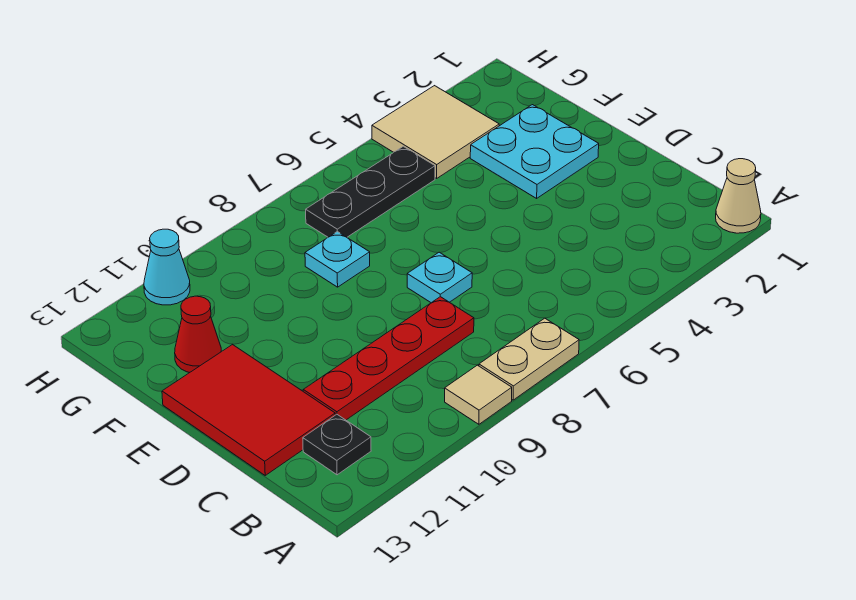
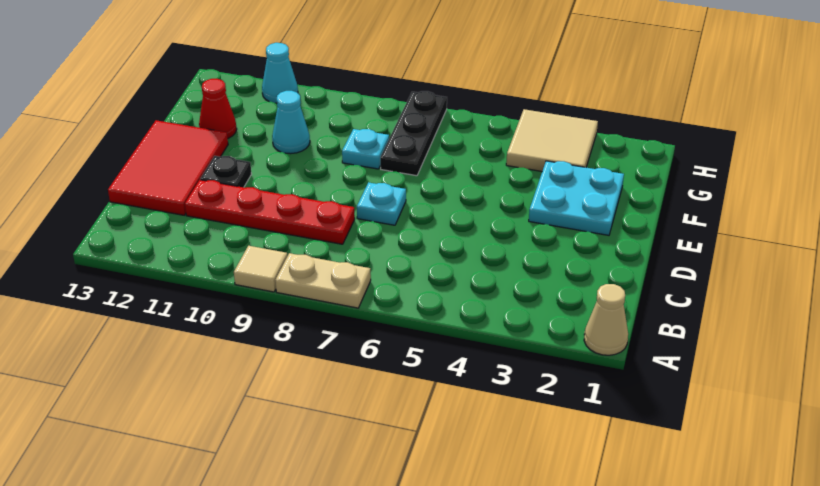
black plate B12 level 1 -> black plate D11 level 1
none -> cyan cone F10 level 1
black plate G5:G7 level 1 -> black plate F7:H7 level 1

